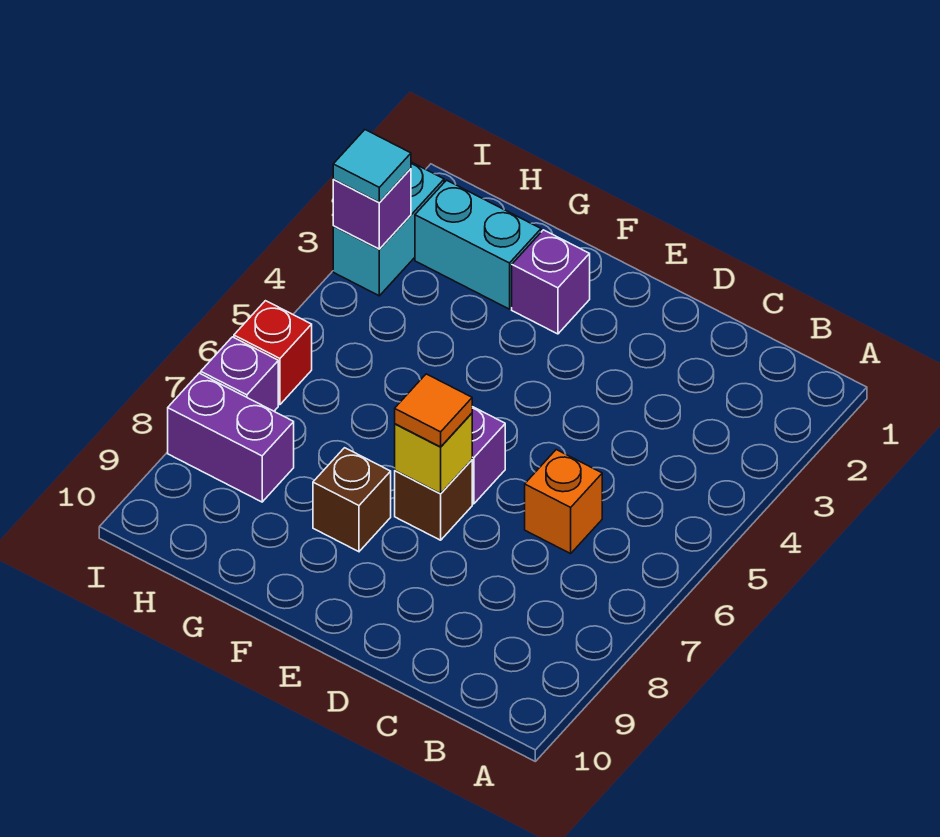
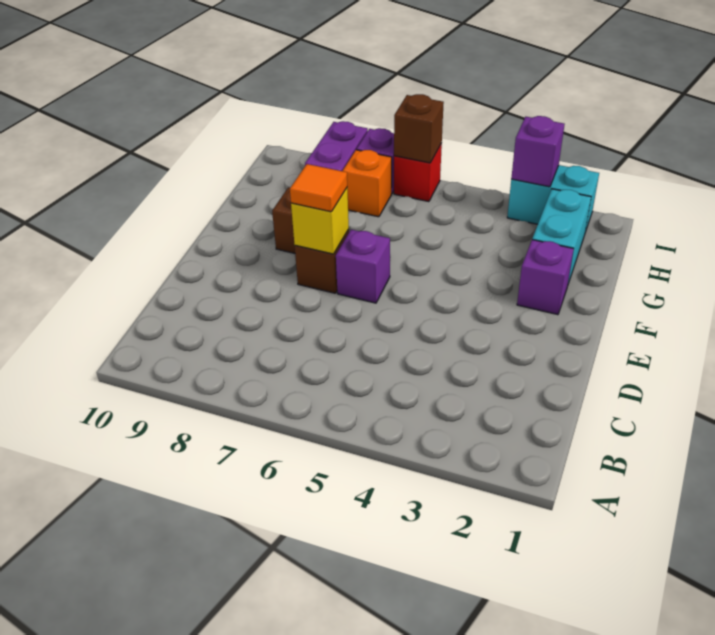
orange brick C6 level 1 -> orange brick H7 level 1
cyan tile I3 level 3 -> none
none -> brown brick I6 level 2

